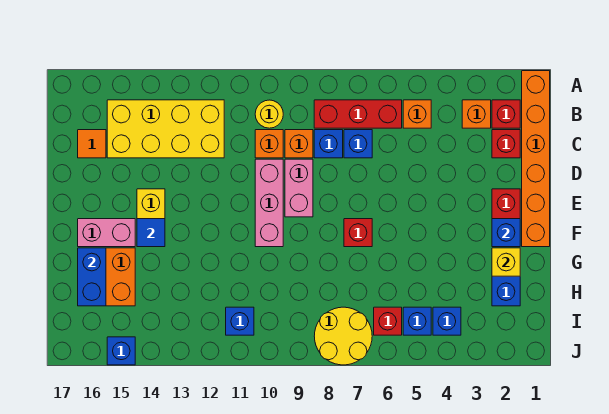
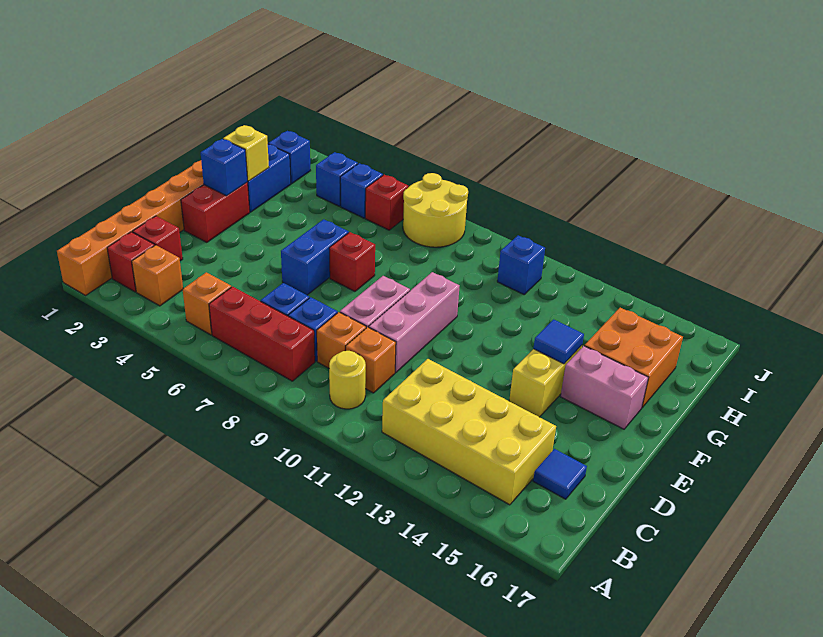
orange tile C16 level 1 -> blue tile C16 level 1
blue brick G16:H16 level 2 -> blue brick E6:F6 level 1
blue brick J15 level 1 -> blue brick I2 level 1

